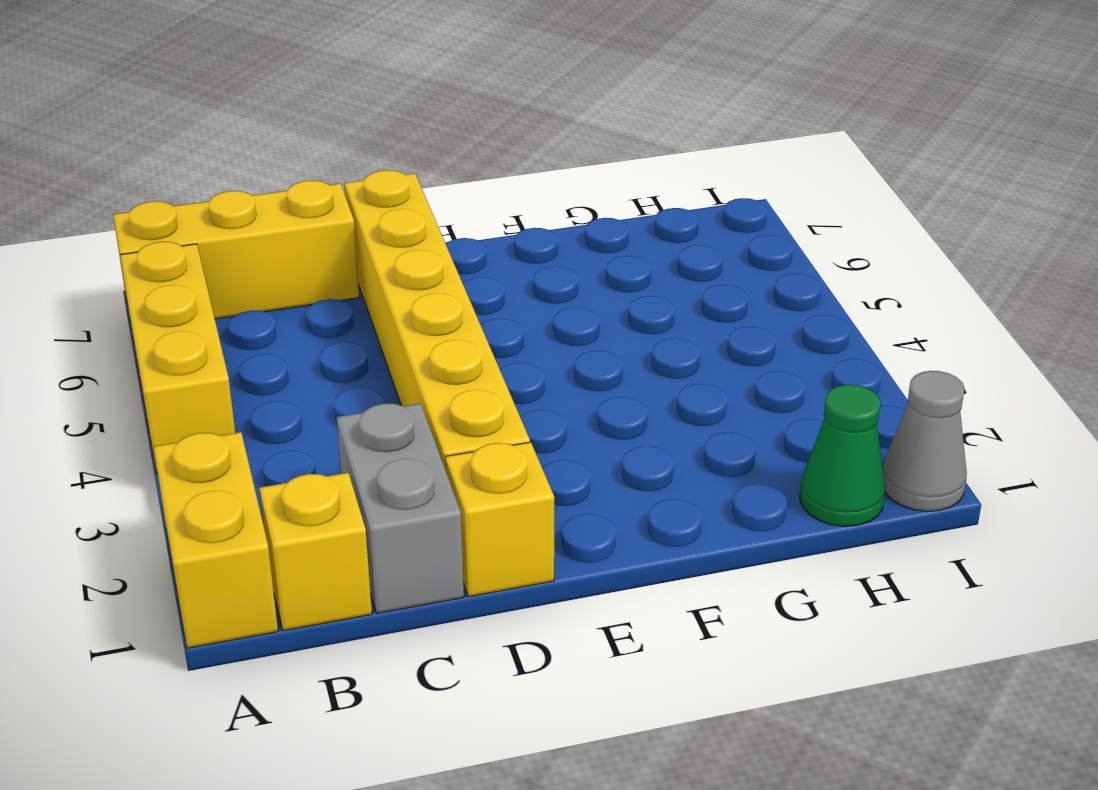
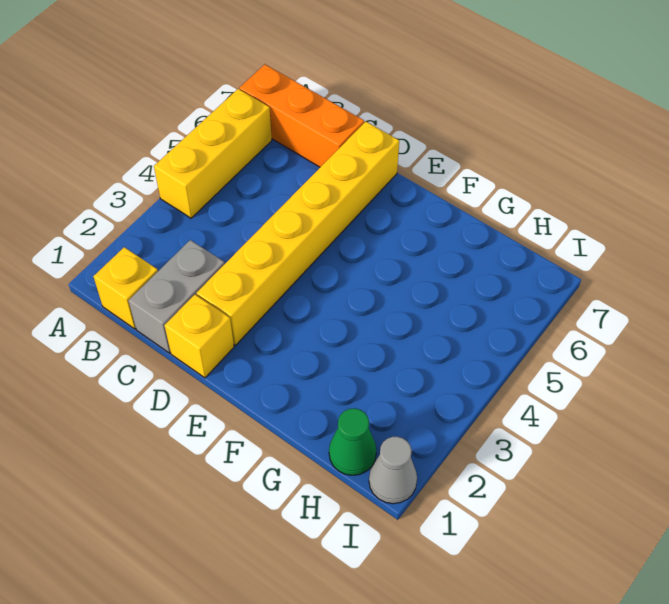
yellow brick A1:A2 level 1 -> none
yellow brick A7:C7 level 1 -> orange brick A7:C7 level 1

